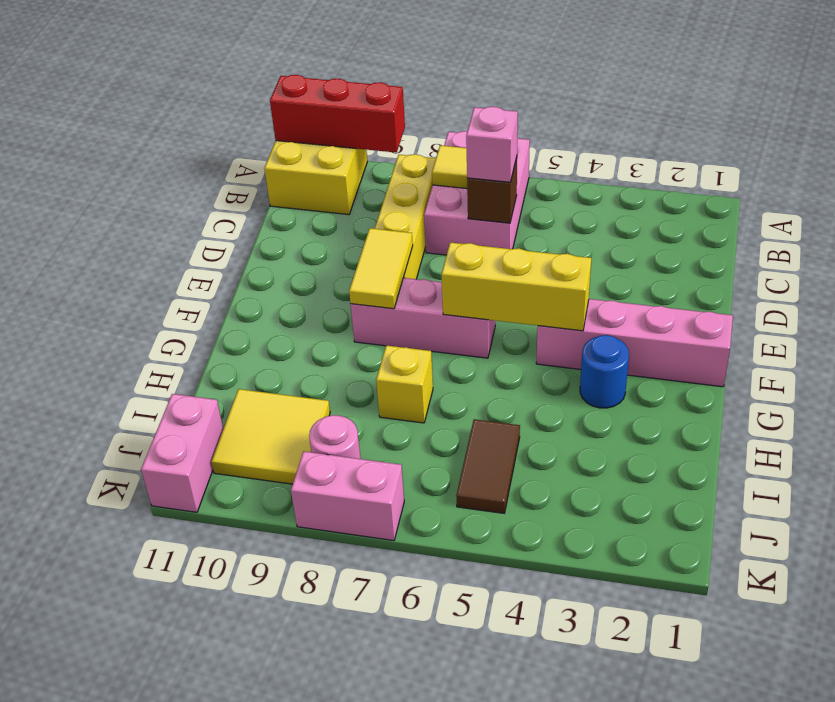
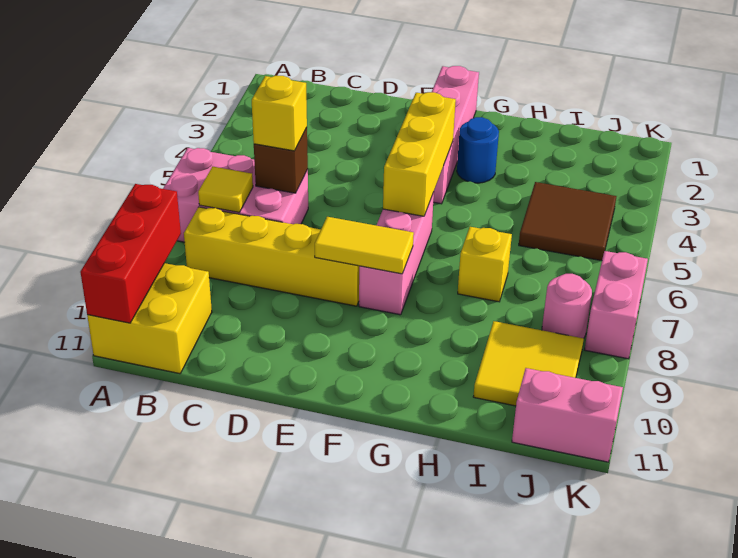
pink brick C6 level 3 -> yellow brick C6 level 3
brown tile I5:J5 level 1 -> brown tile I4:J5 level 1

